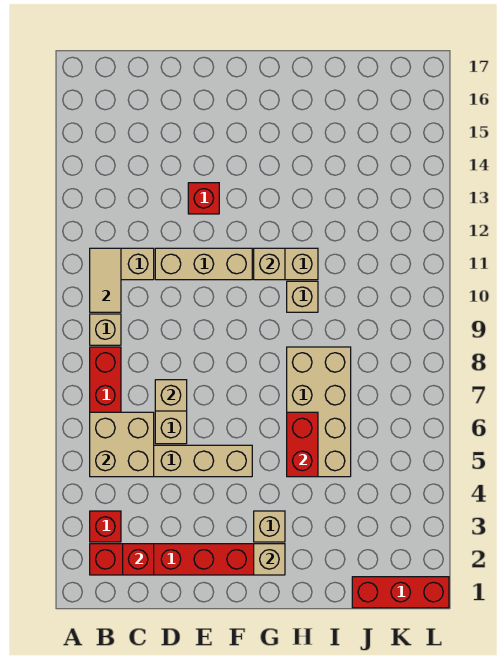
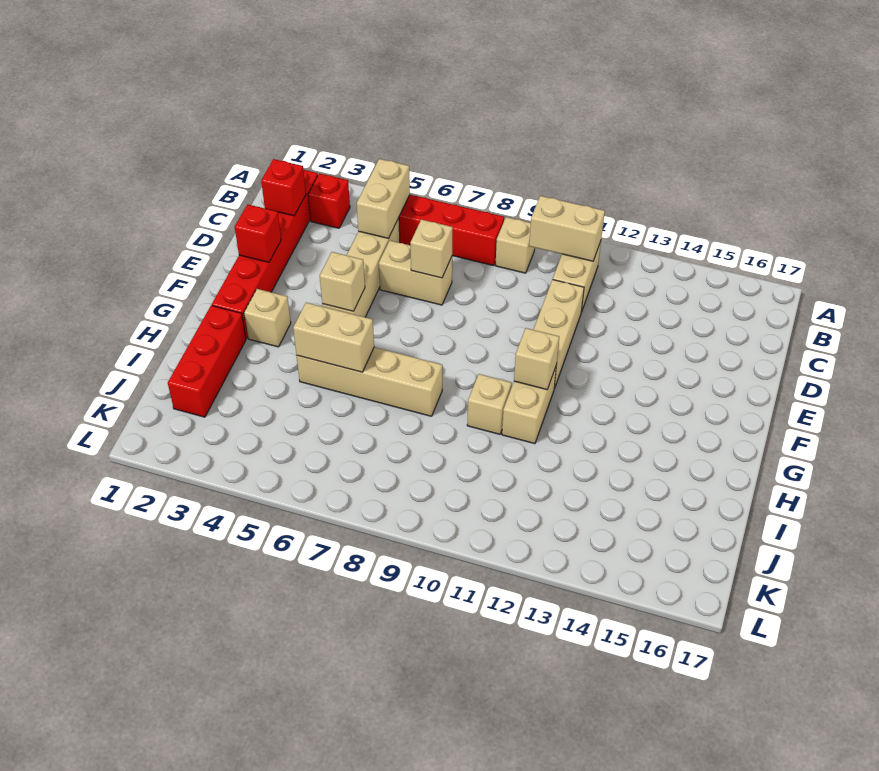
tan brick B5:C6 level 2 -> tan brick B5:C5 level 2
tan tile B10:B11 level 2 -> tan brick B10:B11 level 2
red brick E13 level 1 -> red brick E2 level 2
tan brick G2 level 2 -> tan brick F5 level 2
tan brick H5:I8 level 1 -> tan brick H5:H8 level 1
red brick H5:H6 level 2 -> tan brick H5:H6 level 2
red brick J1:L1 level 1 -> red brick H2:J2 level 1

